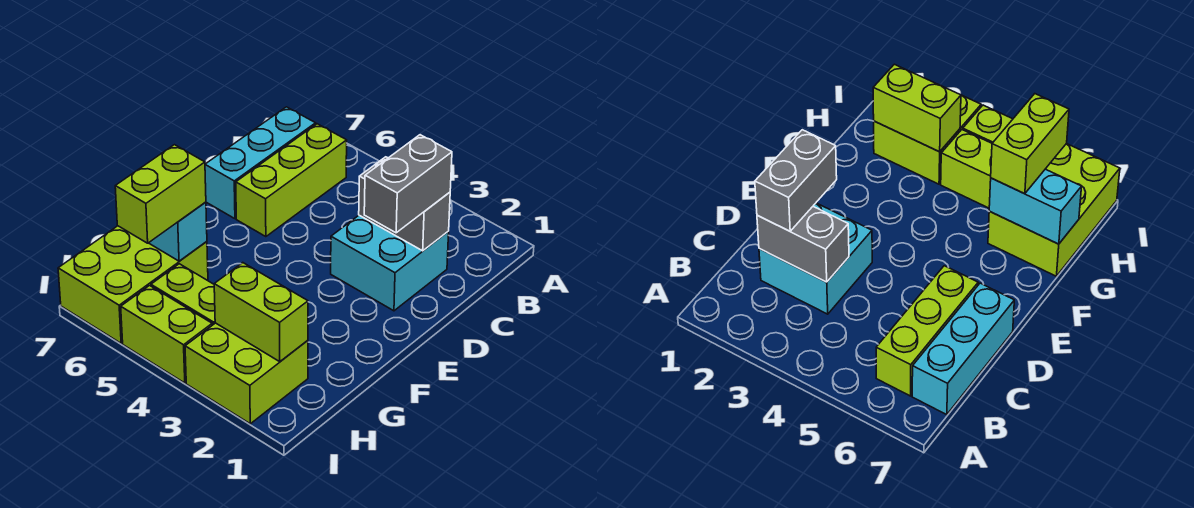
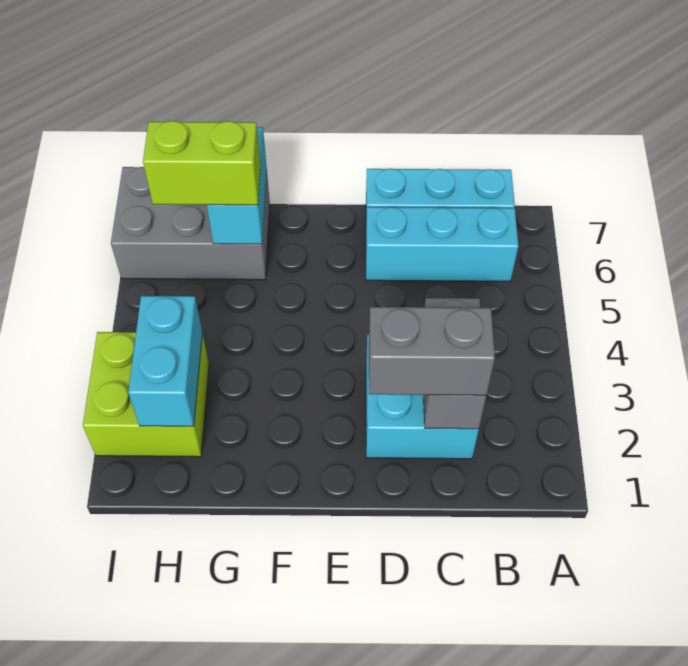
lime brick B6:D6 level 1 -> cyan brick B6:D6 level 1
lime brick G6:I7 level 1 -> grey brick G6:I7 level 1
lime brick H2:H3 level 2 -> cyan brick H2:H3 level 2
lime brick H4:H5 level 1 -> none
lime brick I4:I5 level 1 -> none

